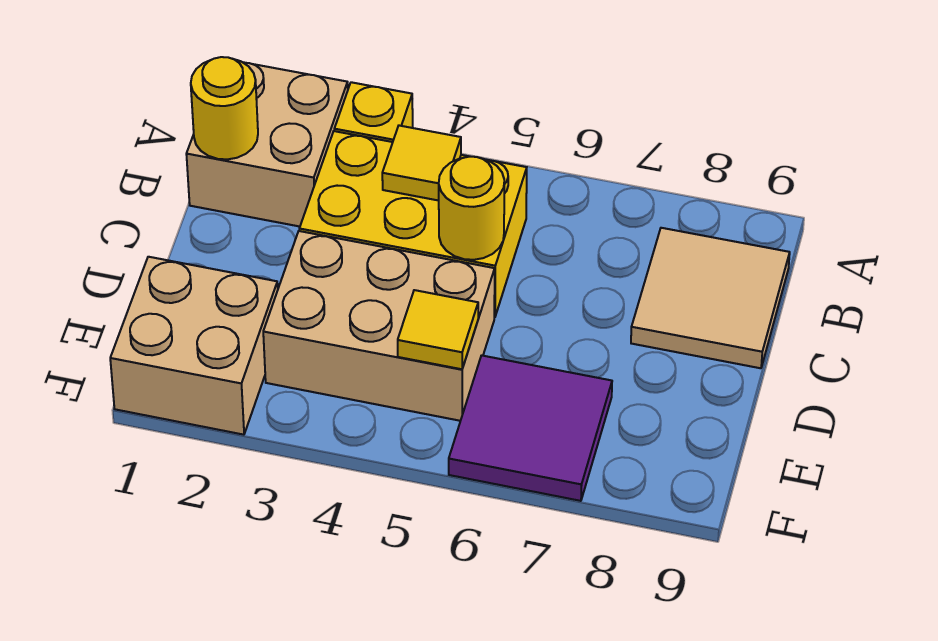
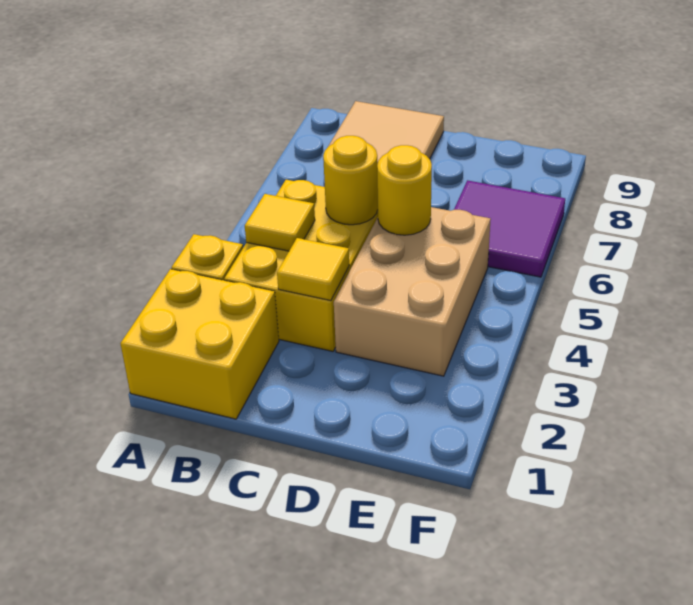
tan brick A1:B2 level 1 -> yellow brick A1:B2 level 1
yellow round brick B1 level 2 -> yellow round brick D5 level 2
tan brick E1:F2 level 1 -> none
yellow tile E5 level 2 -> yellow tile C3 level 2

